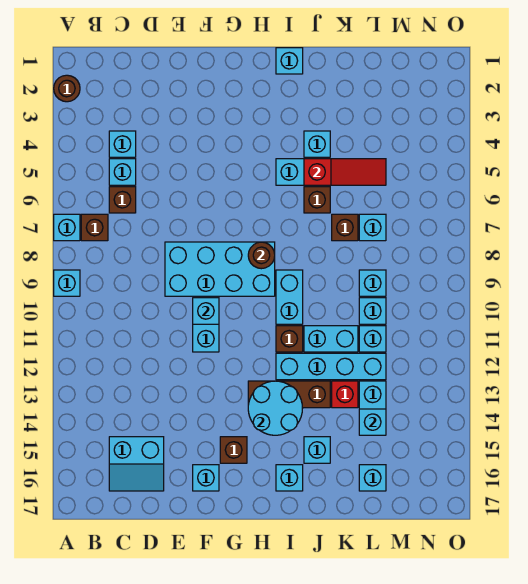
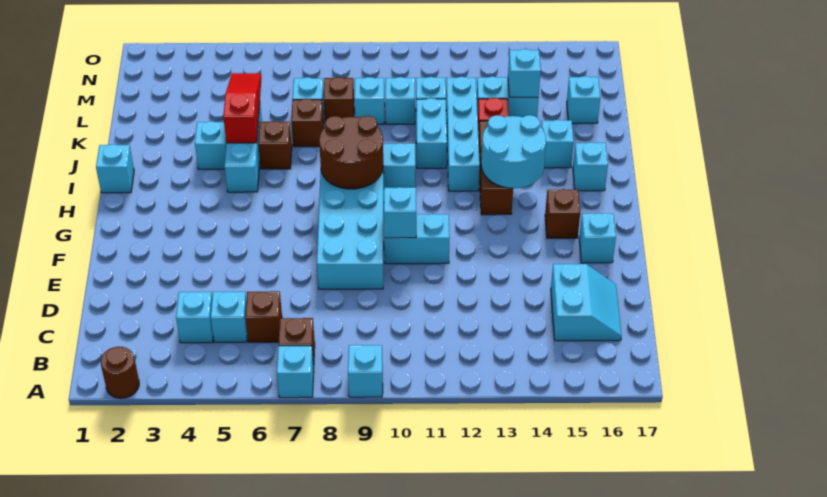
brown round brick H8 level 2 -> brown round brick H8:I9 level 2
brown brick I11 level 1 -> brown brick L8 level 1

